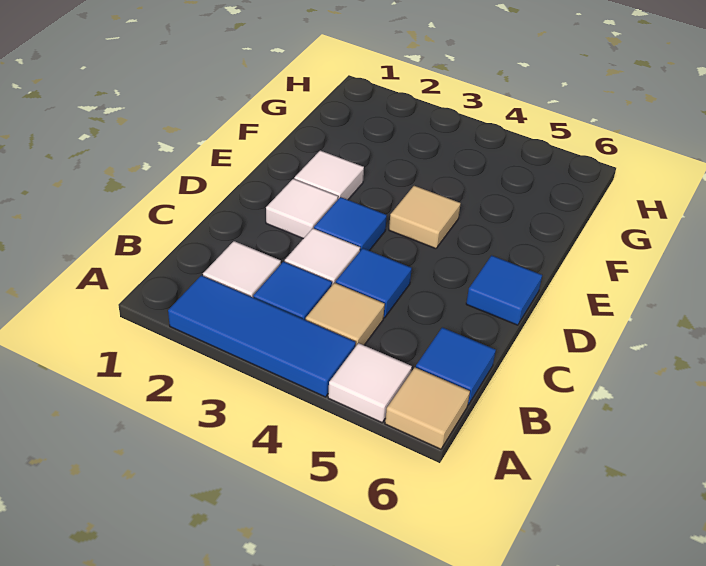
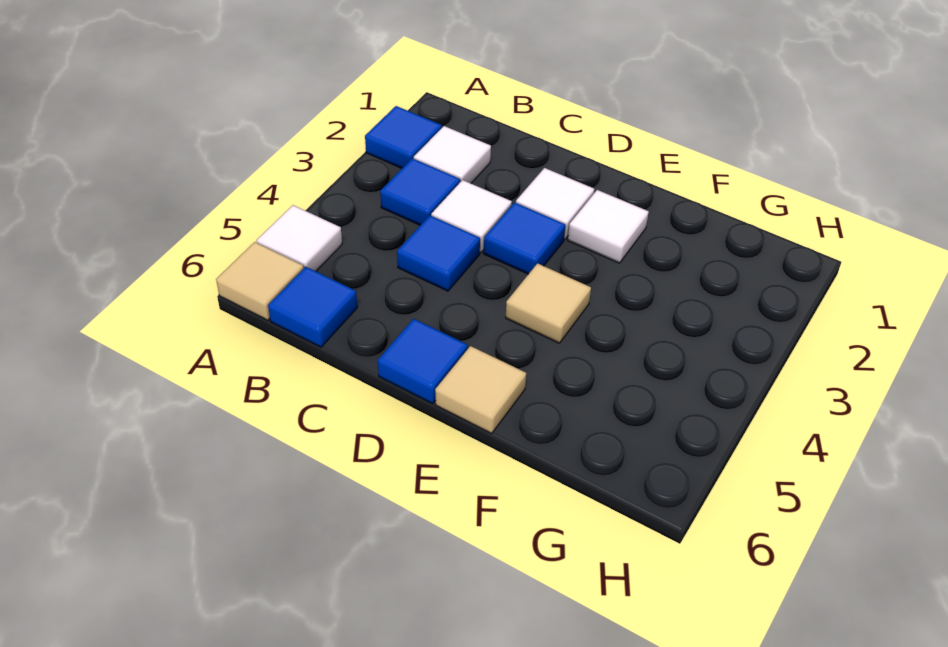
blue tile A2:A4 level 1 -> blue tile A2 level 1
tan tile B4 level 1 -> tan tile E6 level 1

